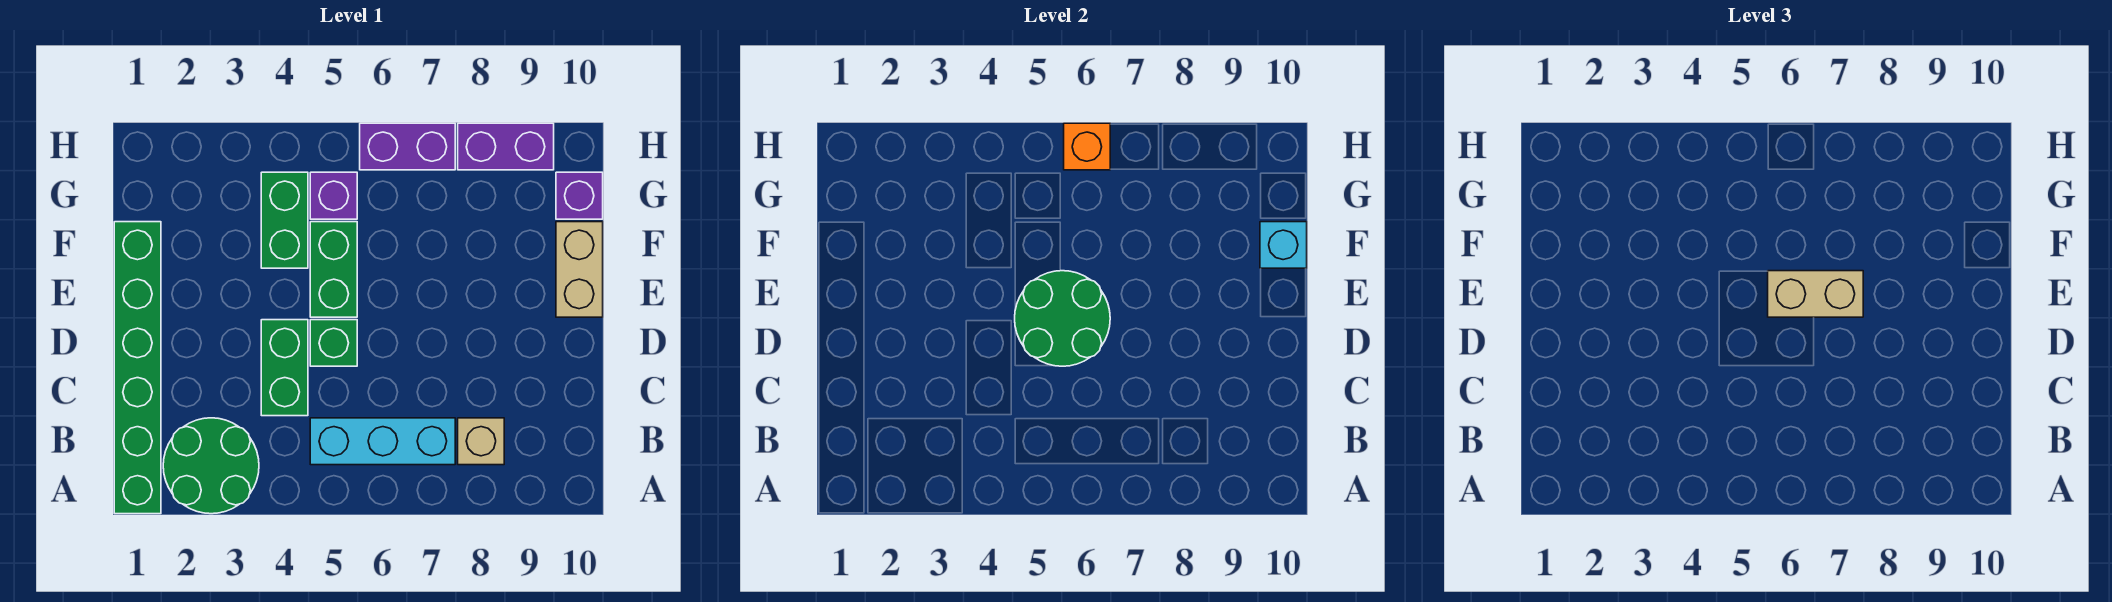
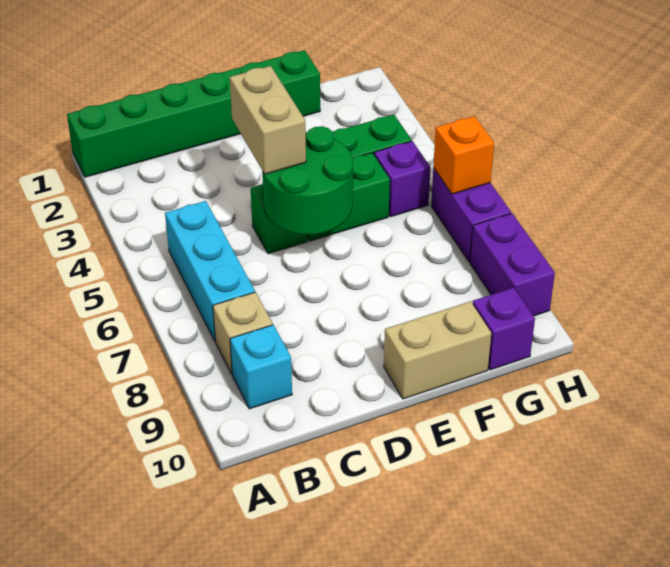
green round brick A2:B3 level 1 -> none
green brick C4:D4 level 1 -> none
tan brick E6:E7 level 3 -> tan brick D4:D5 level 3
cyan brick F10 level 2 -> cyan brick B9 level 1

